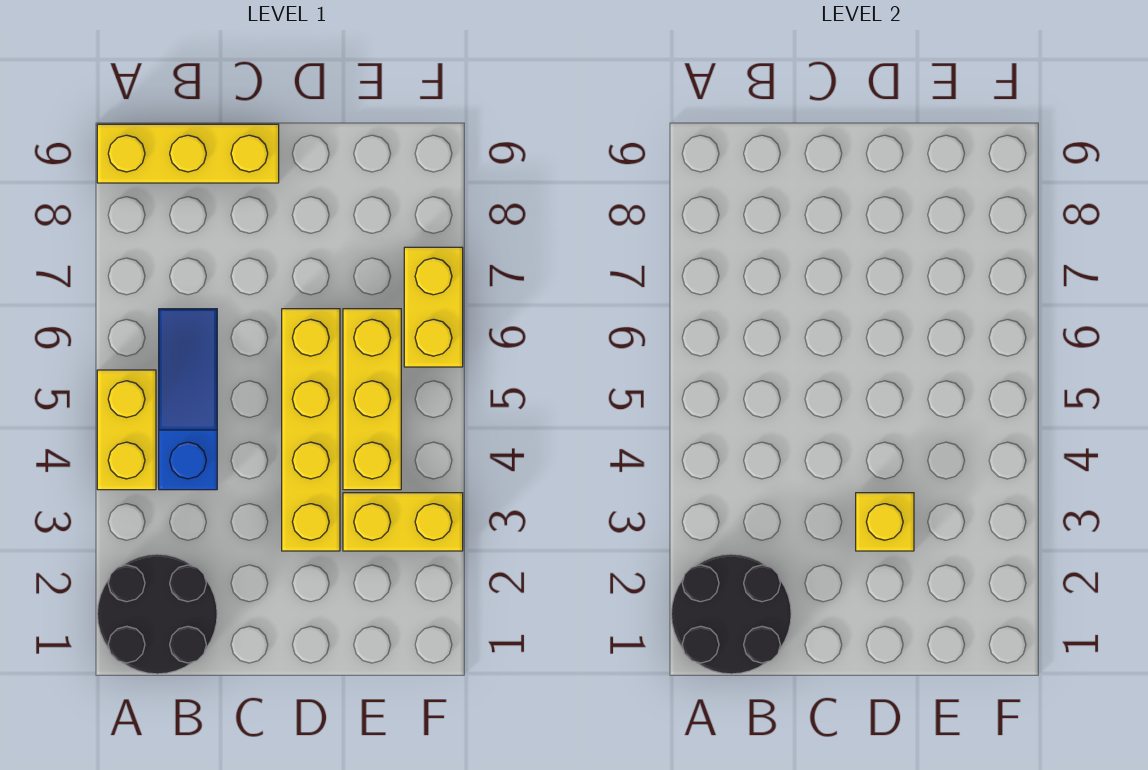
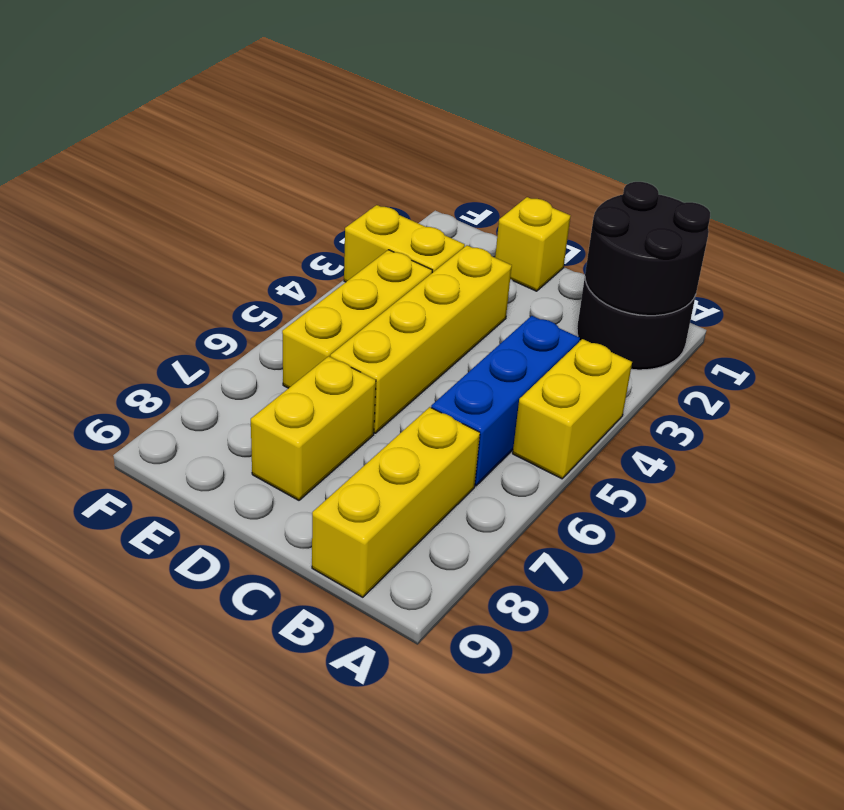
yellow brick A9:C9 level 1 -> yellow brick B7:B9 level 1
blue slope B4:B6 level 1 top 4 -> blue brick B4:B6 level 1
yellow brick D3 level 2 -> yellow brick D1 level 1
yellow brick F6:F7 level 1 -> yellow brick D7:D8 level 1

